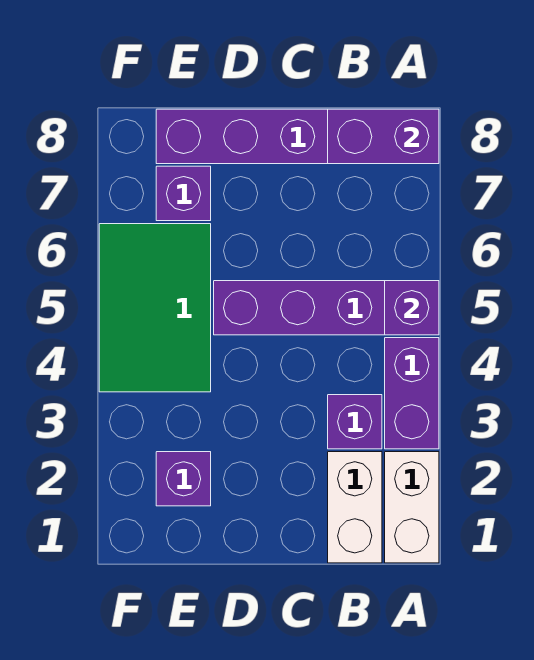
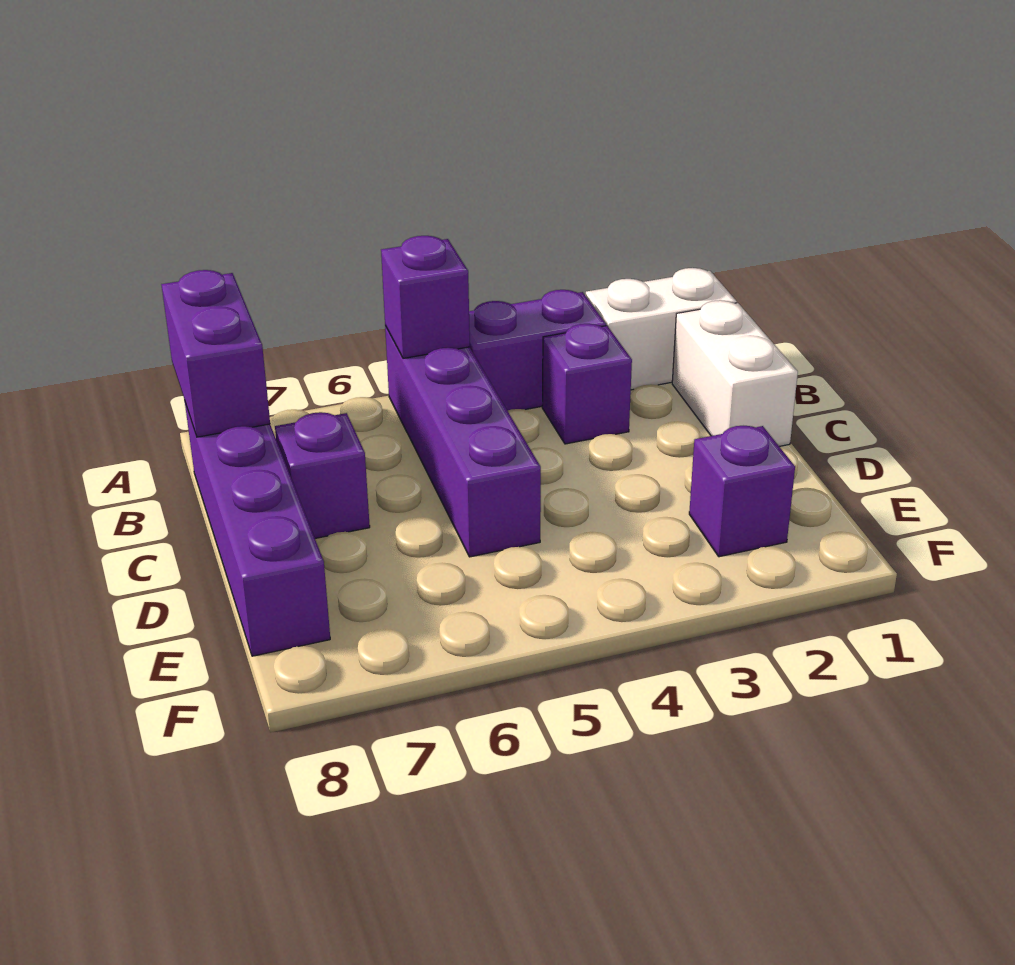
white brick B1:B2 level 1 -> white brick B1:C1 level 1
green tile E4:F6 level 1 -> none
purple brick E7 level 1 -> purple brick C7 level 1

